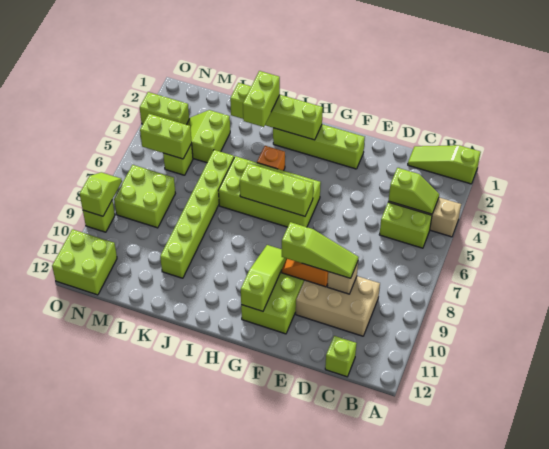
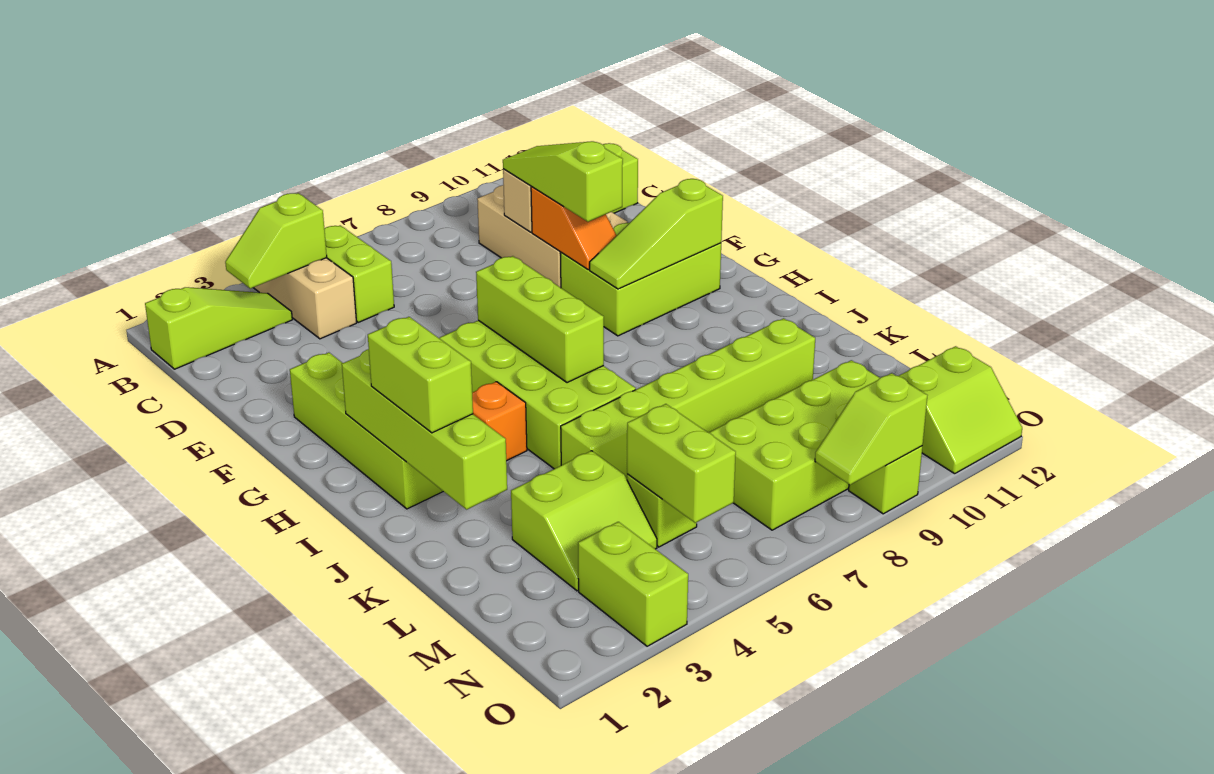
lime slope A1:C1 level 1 top A -> lime slope B1:B3 level 1 top 1
lime slope B4:C4 level 2 top C -> lime slope B3:B4 level 2 top 4
lime brick J2:J3 level 3 -> lime brick I2:J2 level 3
lime brick M7:N8 level 1 -> lime brick M7:N10 level 1
lime brick N11:O12 level 1 -> lime slope N11:O12 level 1 top N

